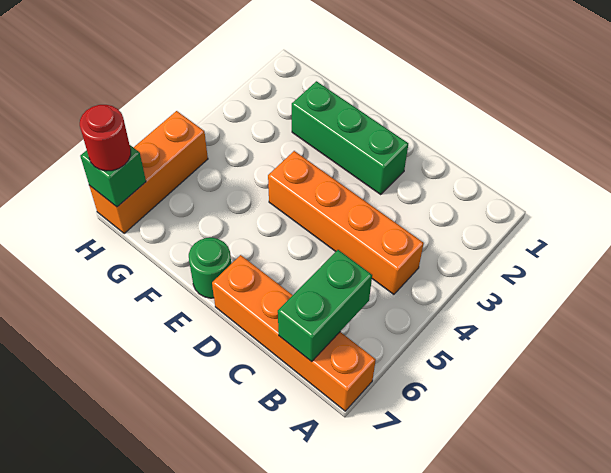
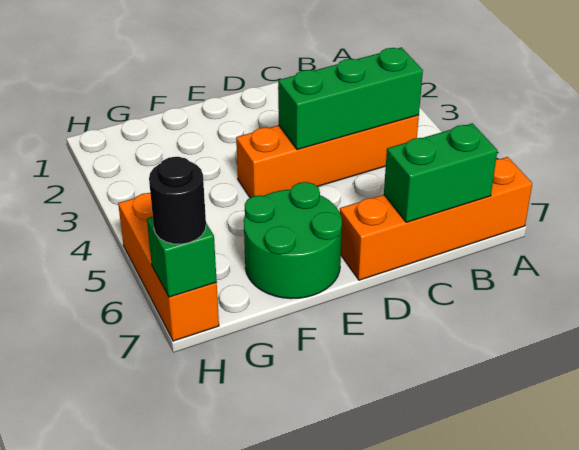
green brick B6:B7 level 2 -> green brick B7:C7 level 2
green brick D2:F2 level 1 -> green brick B4:D4 level 2
green round brick E7 level 1 -> green round brick E6:F7 level 1
red round brick H7 level 3 -> black round brick H7 level 3

